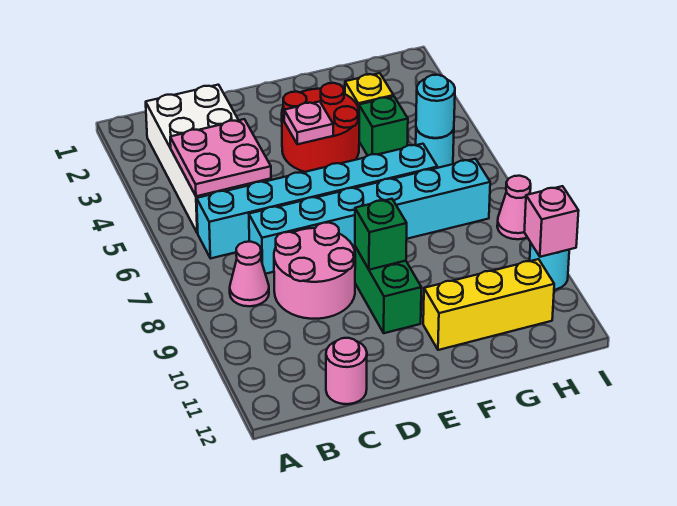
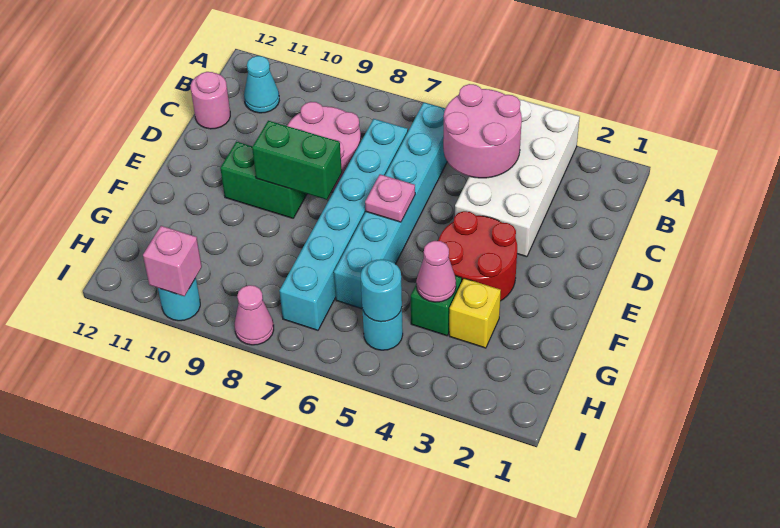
white brick B2:C5 level 1 -> white brick A3:D4 level 1
pink plate B4:C5 level 2 -> pink round brick B4:C5 level 2
pink cone B8 level 1 -> pink cone G4 level 2
none -> cyan cone B11 level 1
pink plate E4 level 2 -> pink plate E6 level 2
green brick E9 level 2 -> green brick E8:E9 level 2
yellow brick F11:H11 level 1 -> none

